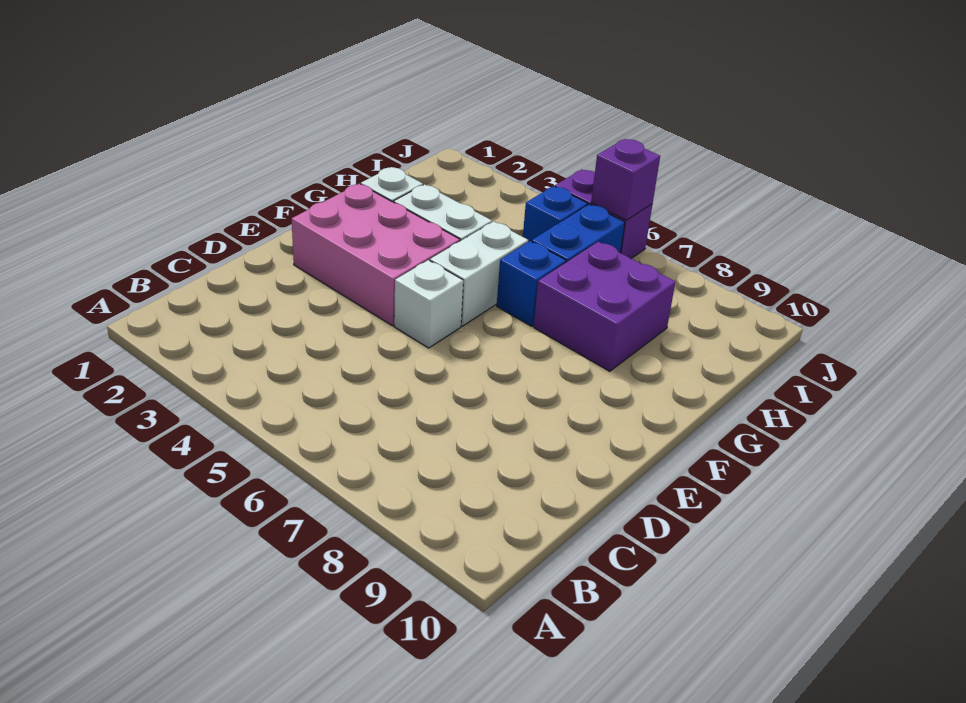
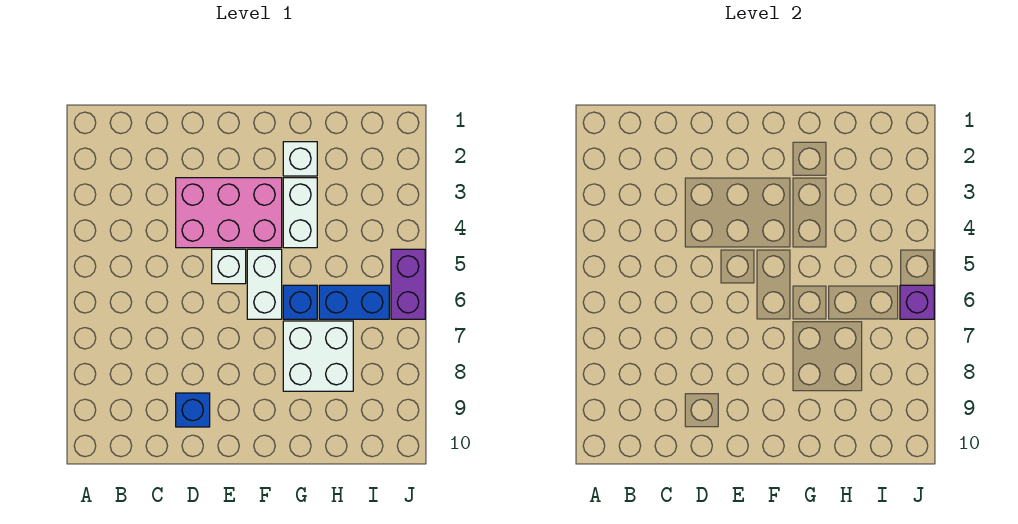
pink brick E2:F4 level 1 -> pink brick D3:F4 level 1
white brick F5:G5 level 1 -> white brick F5:F6 level 1
purple brick G7:H8 level 1 -> white brick G7:H8 level 1
blue brick I5 level 1 -> blue brick D9 level 1

